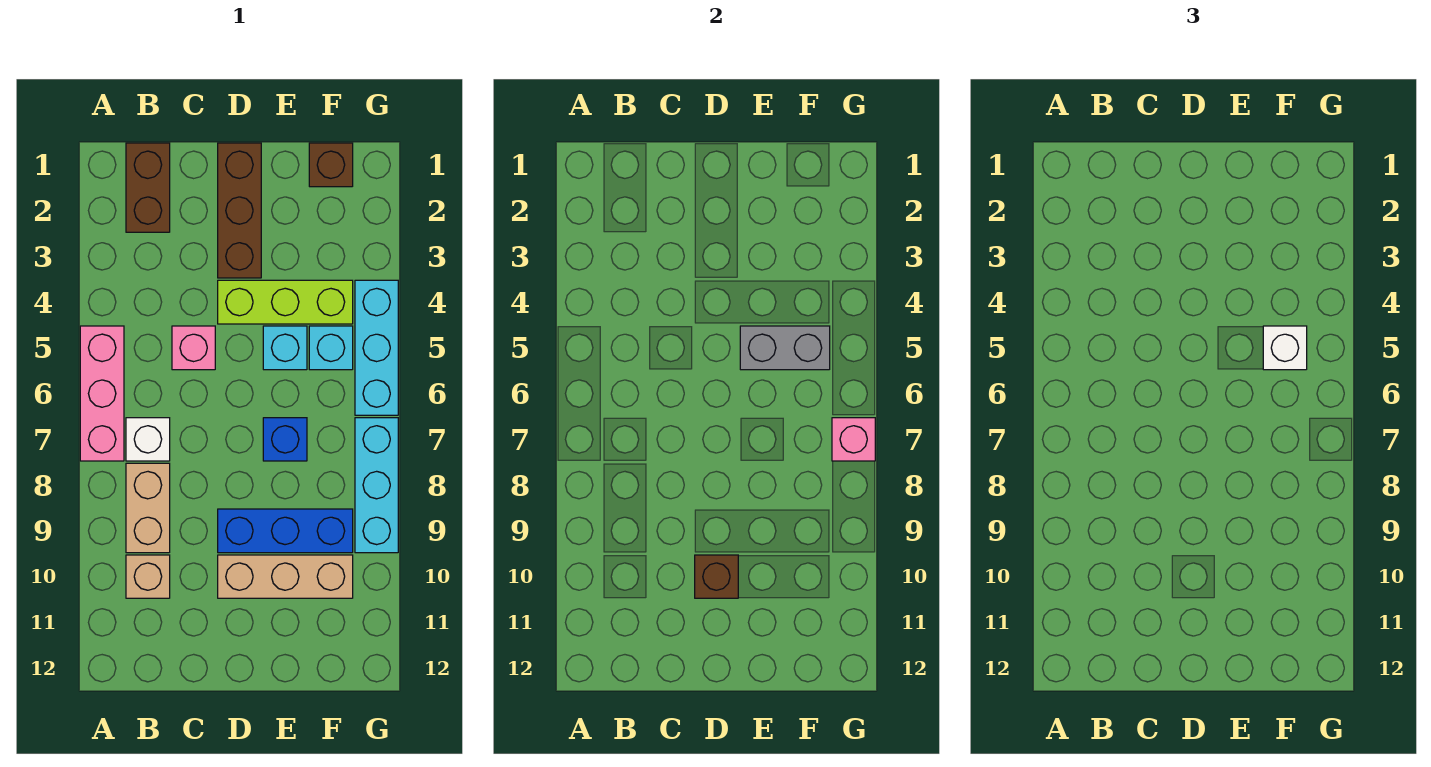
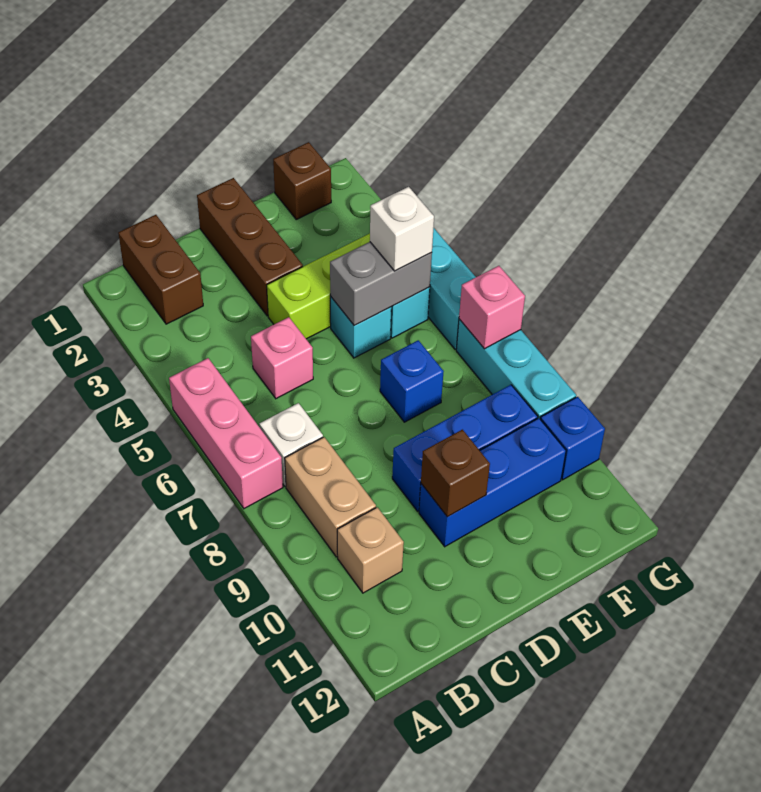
tan brick D10:F10 level 1 -> blue brick D10:F10 level 1
none -> blue brick G10 level 1

